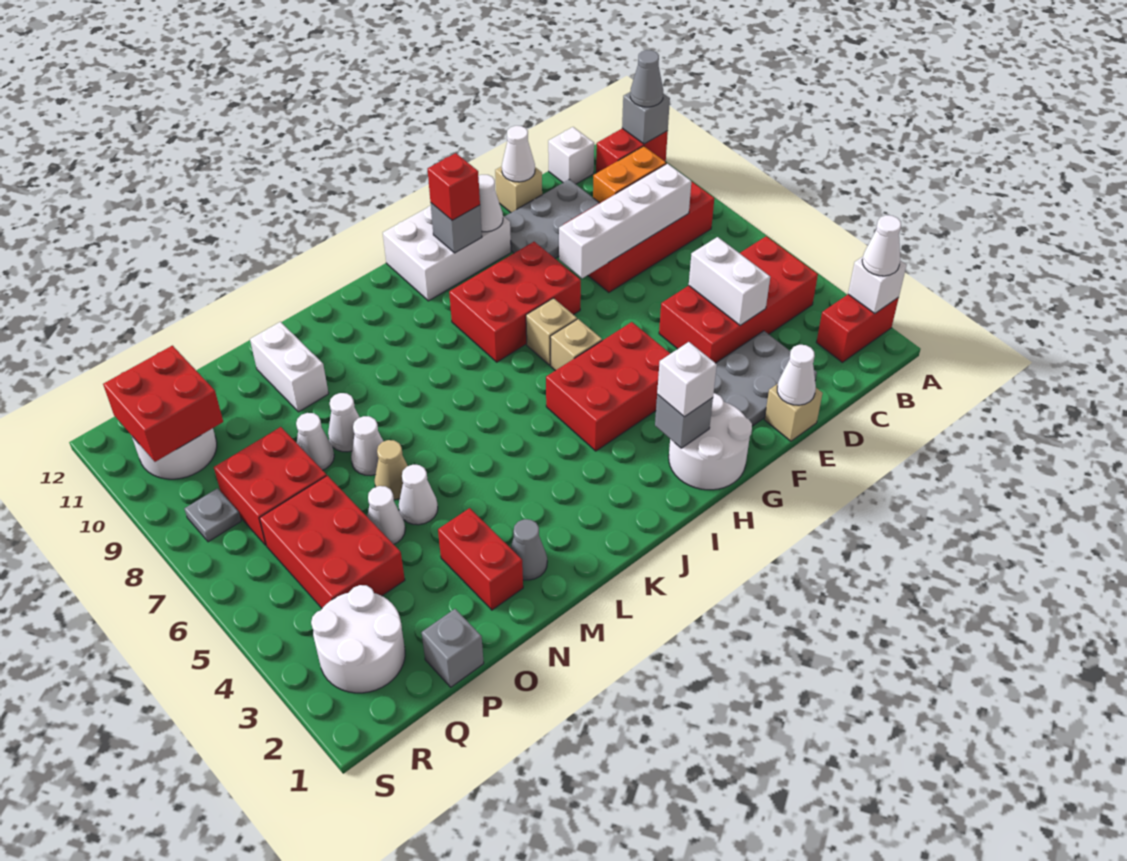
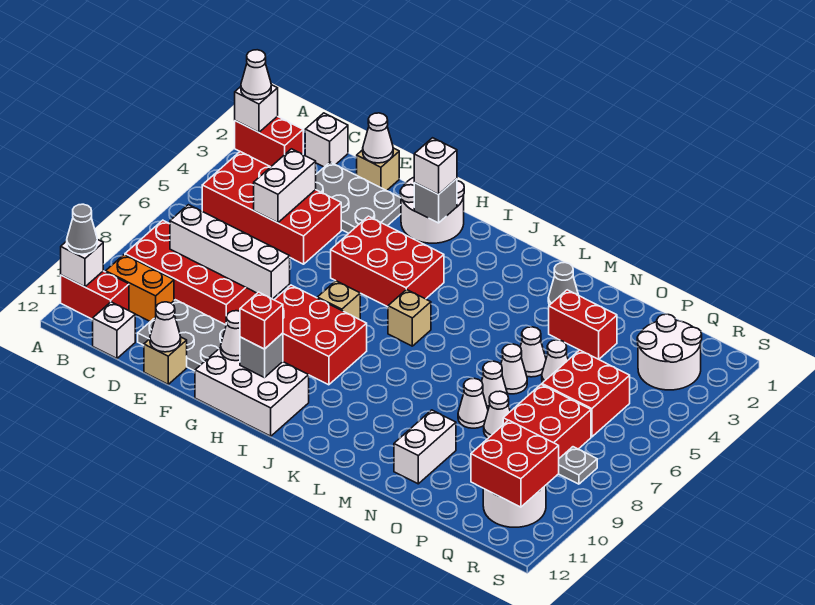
grey brick A11 level 2 -> white brick A11 level 2
none -> white brick C1 level 1
tan brick H6 level 1 -> tan brick J6 level 1
red brick N2:N3 level 1 -> red brick N3:O3 level 1
tan cone N6 level 1 -> white cone N6 level 1
grey brick P1 level 1 -> none
red brick P4:Q6 level 1 -> red brick P5:Q6 level 1

